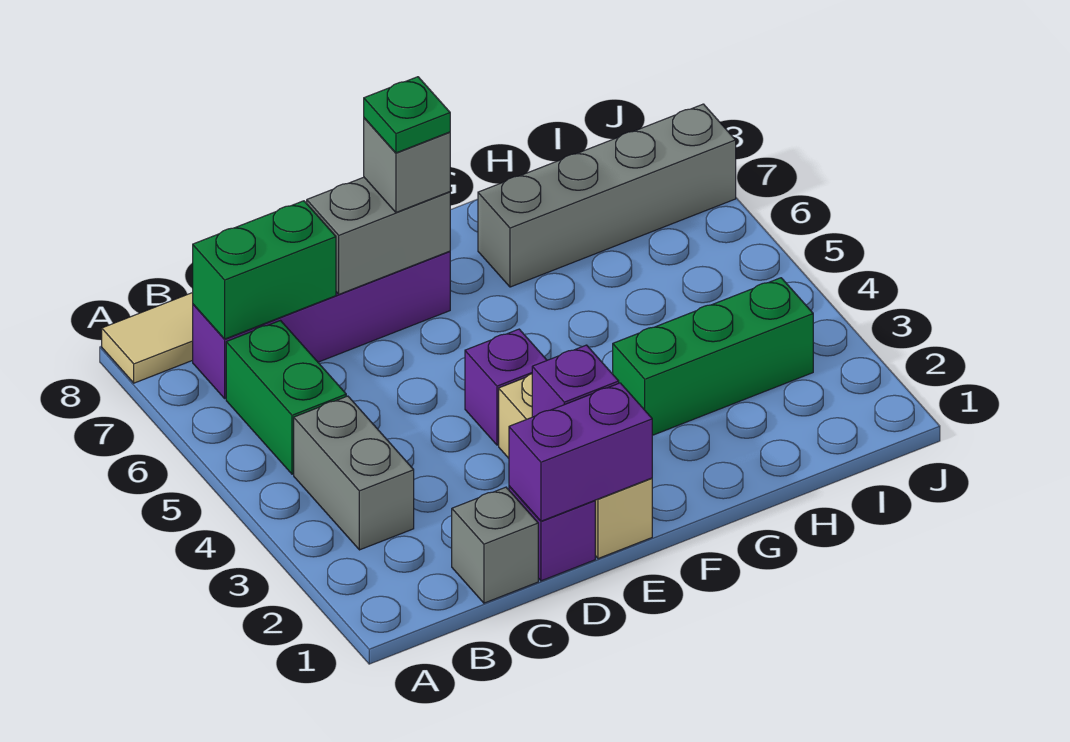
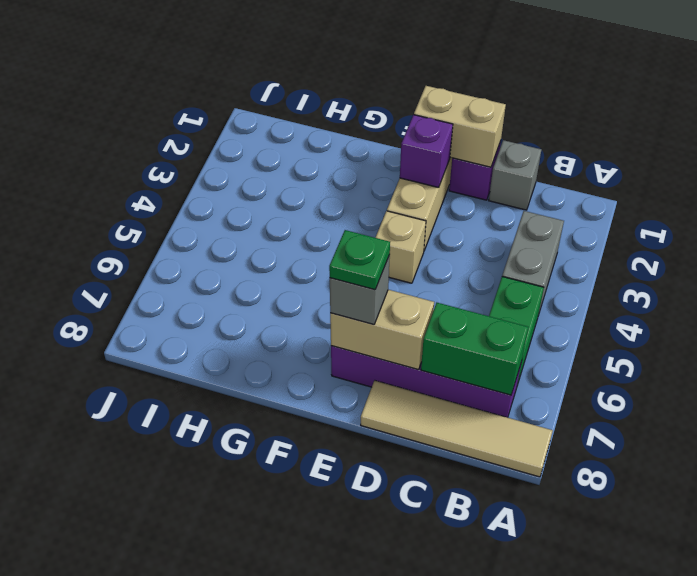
purple brick D1:E1 level 2 -> tan brick D1:E1 level 2
grey brick D7:E7 level 2 -> tan brick D7:E7 level 2
purple brick E4 level 1 -> tan brick E4 level 1
green brick G3:I3 level 1 -> none
grey brick G7:J7 level 1 -> none

